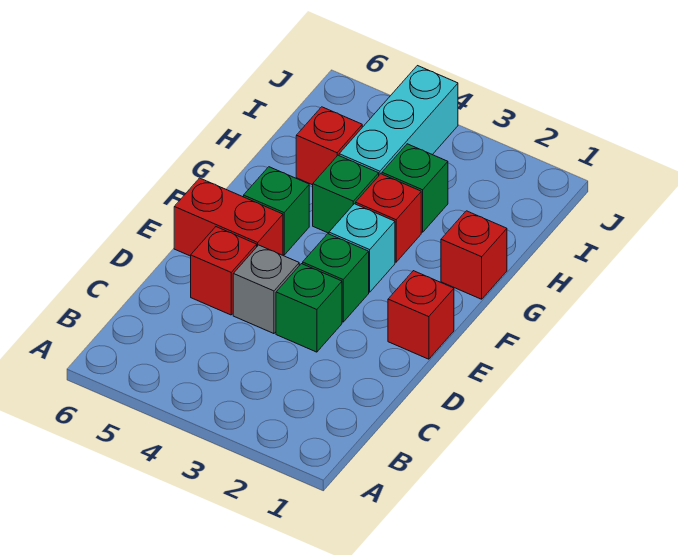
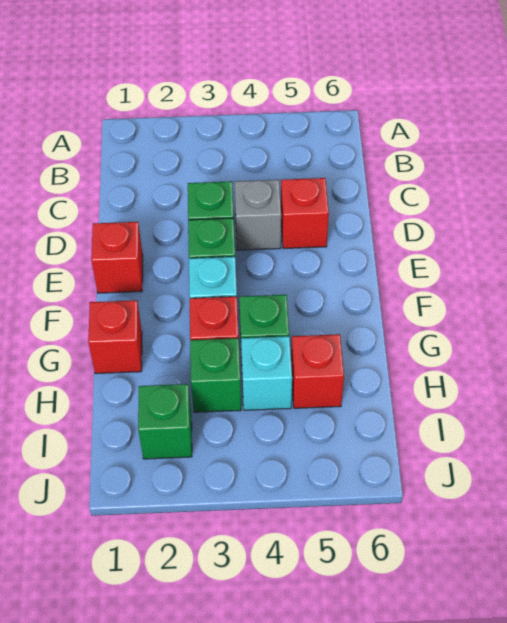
red brick E5:E6 level 1 -> none
green brick F5 level 1 -> green brick I2 level 1
cyan brick H4:J4 level 1 -> cyan brick H4 level 1

